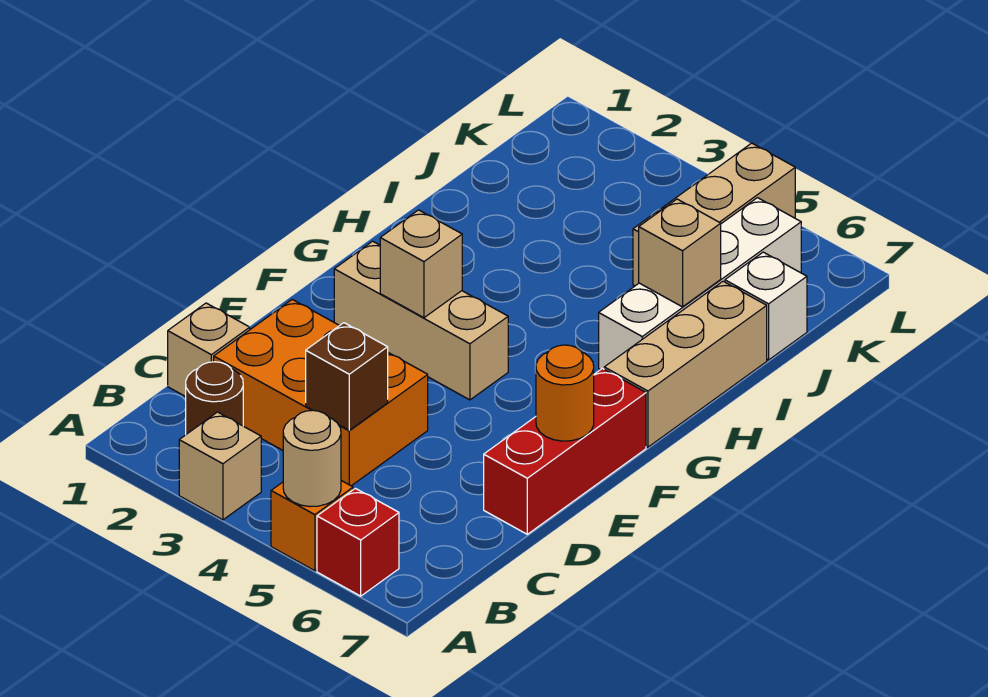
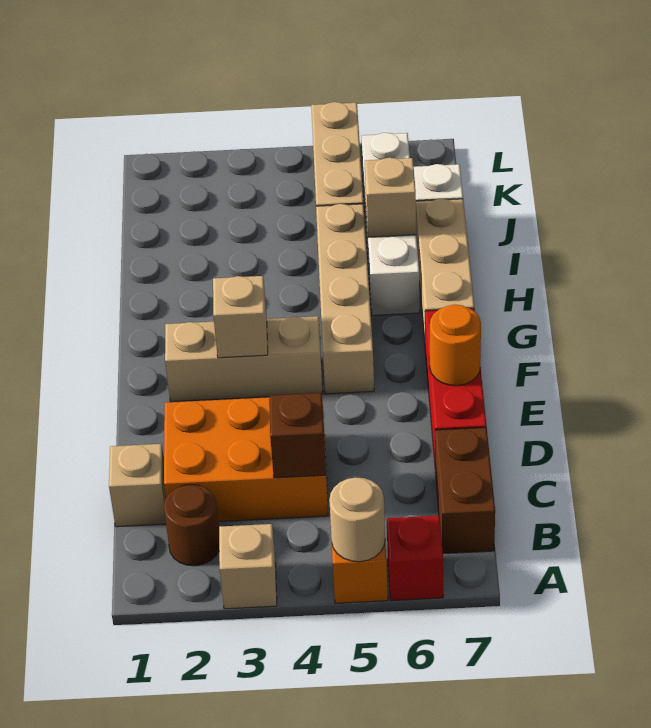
none -> brown brick B7:C7 level 1
none -> tan brick F5:I5 level 1

